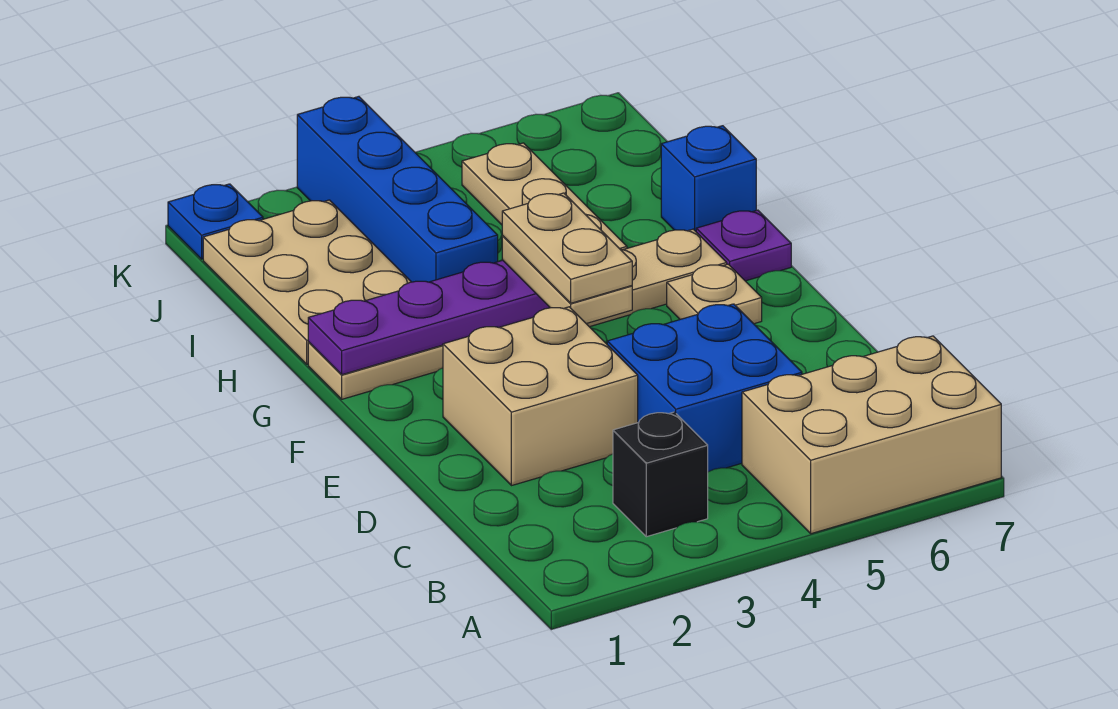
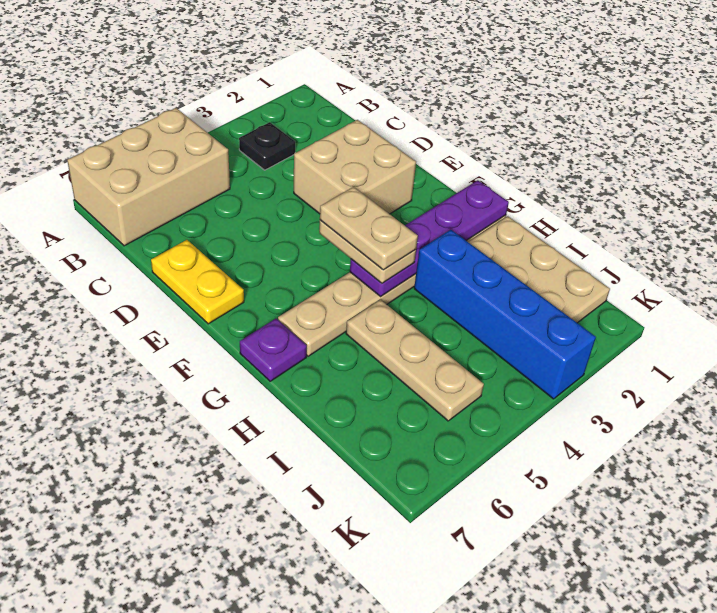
black brick B3 level 1 -> black plate B3 level 1
blue brick C4:D5 level 1 -> none
none -> yellow plate D7:E7 level 1
tan plate F6 level 1 -> none
blue brick H7 level 1 -> none
blue plate K1 level 1 -> none

